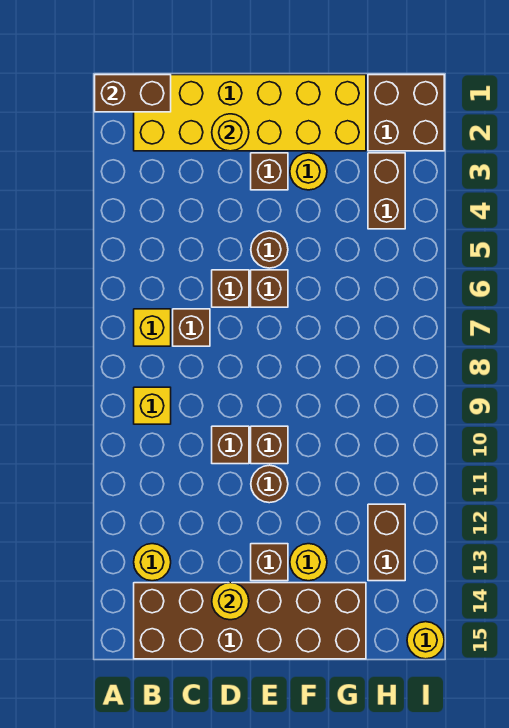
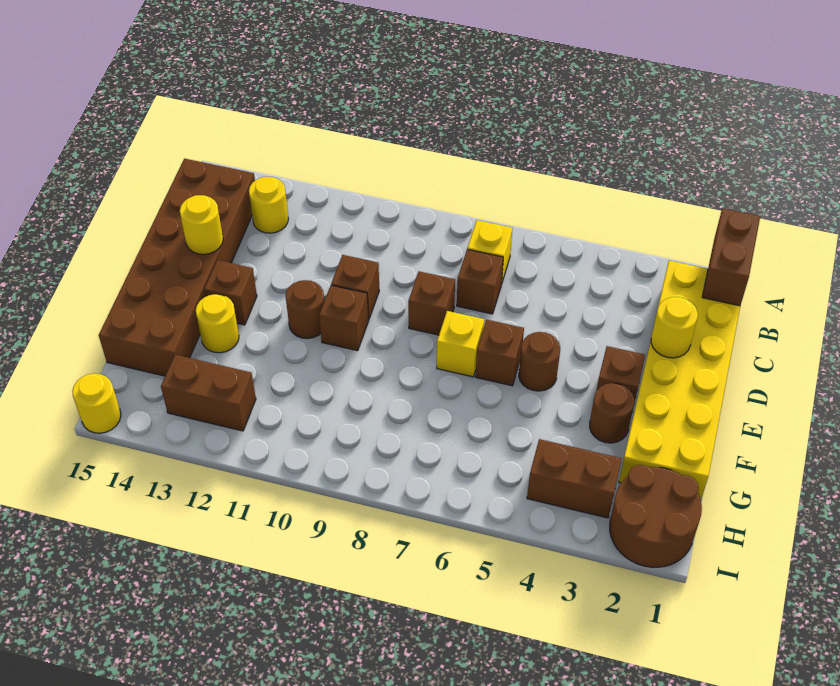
yellow brick B9 level 1 -> yellow brick E7 level 1
brown brick D6 level 1 -> brown brick D8 level 1
yellow round brick F3 level 1 -> brown round brick F3 level 1
brown brick H1:I2 level 1 -> brown round brick H1:I2 level 1

